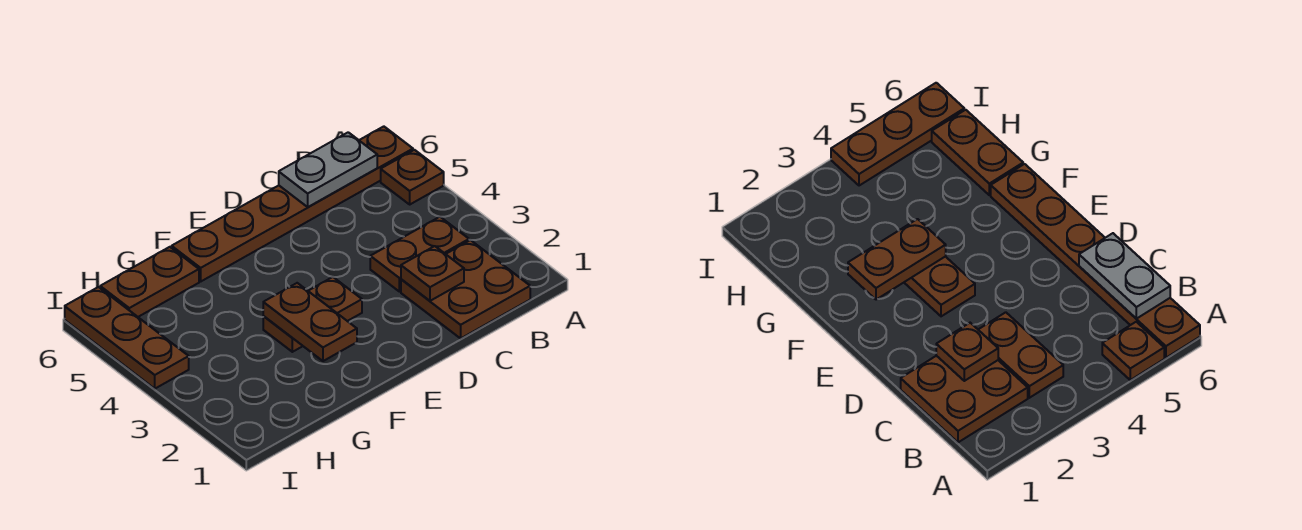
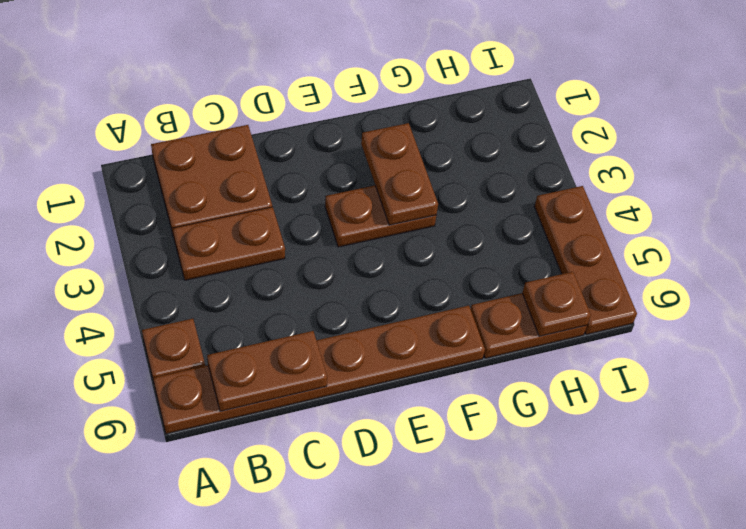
grey plate B6:C6 level 2 -> brown plate B6:C6 level 2
brown plate C2 level 2 -> brown plate H6 level 2

